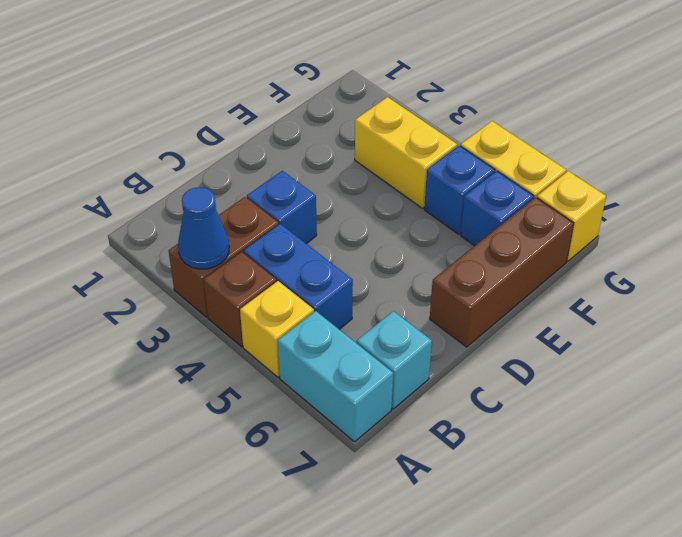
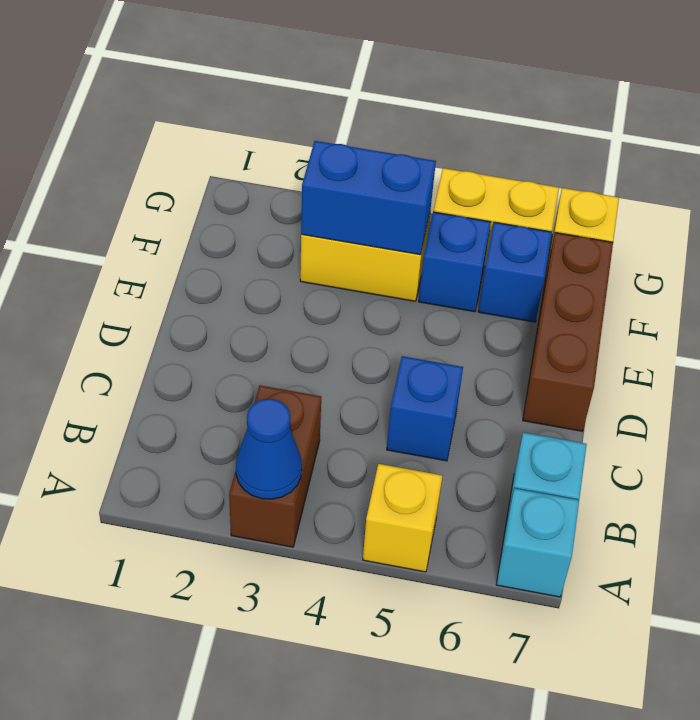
brown brick A4 level 1 -> none
cyan brick A6:A7 level 1 -> cyan brick A7 level 1
blue brick B4:B5 level 1 -> blue brick F3:F4 level 2
blue brick C3 level 1 -> blue brick C5 level 1

